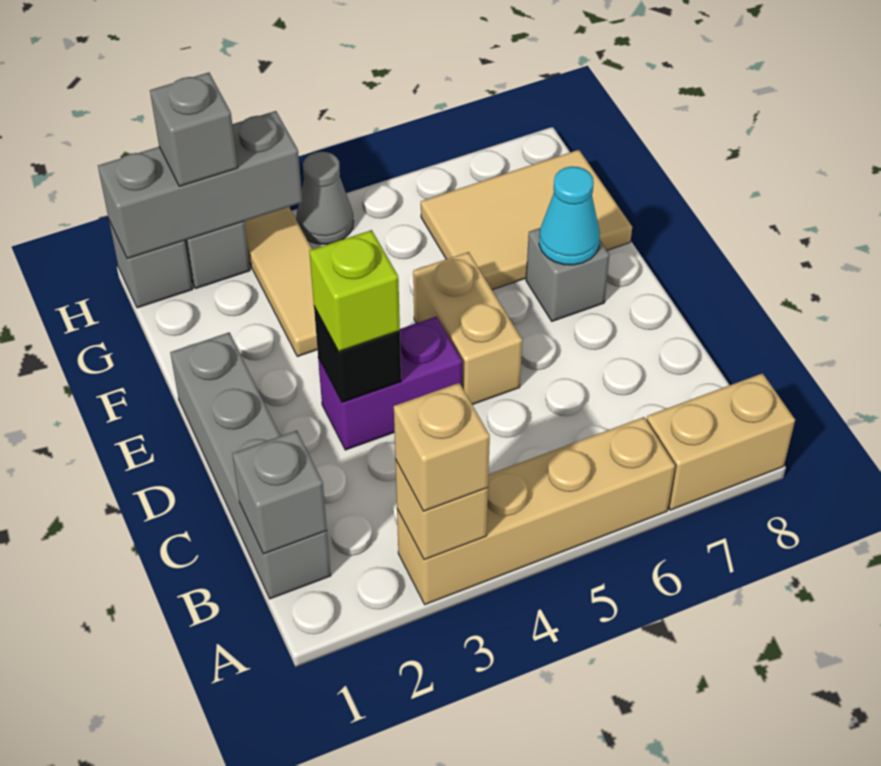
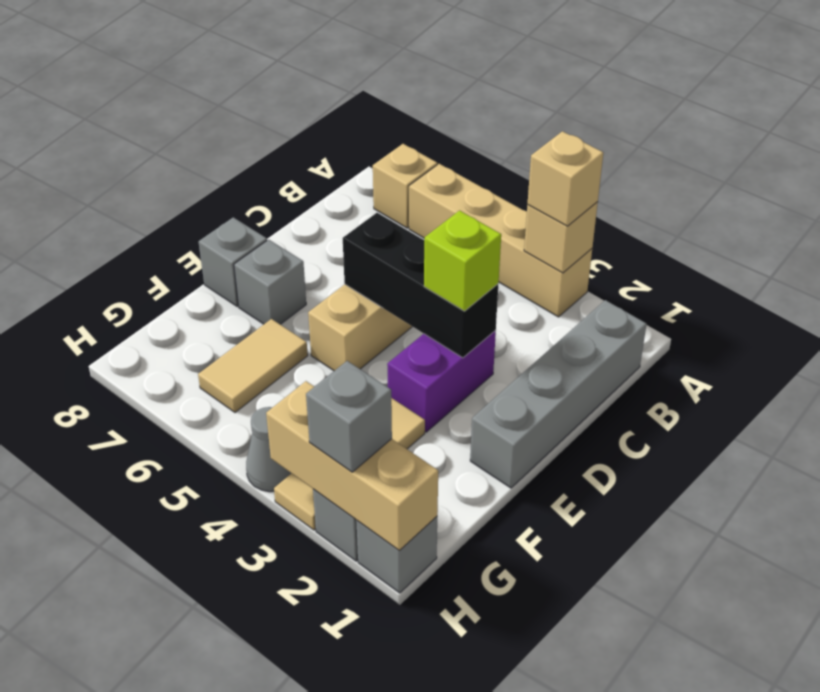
tan brick A7:A8 level 1 -> tan brick A7 level 1
grey brick B1 level 2 -> grey brick E8 level 1
purple brick D3:D4 level 1 -> purple brick D3:E3 level 1
black brick D3 level 2 -> black brick D3:D5 level 2
cyan cone E7 level 2 -> none
tan tile F6:G8 level 1 -> tan tile F6:G6 level 1
grey brick H1:H3 level 2 -> tan brick H1:H3 level 2

